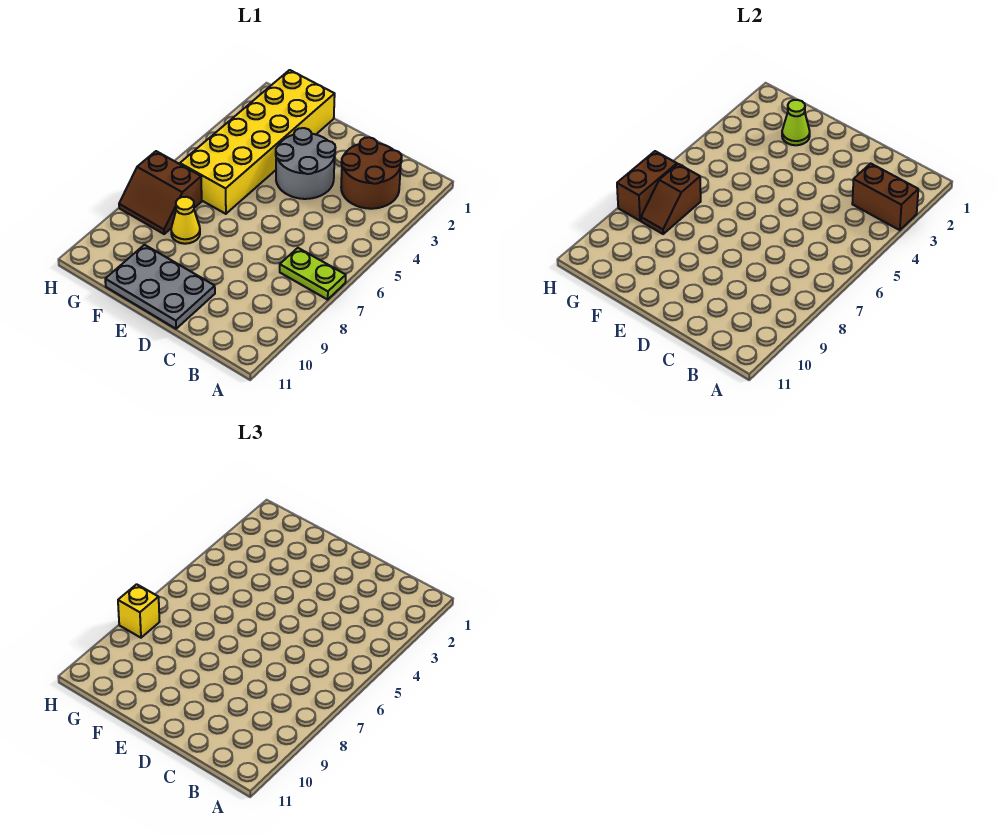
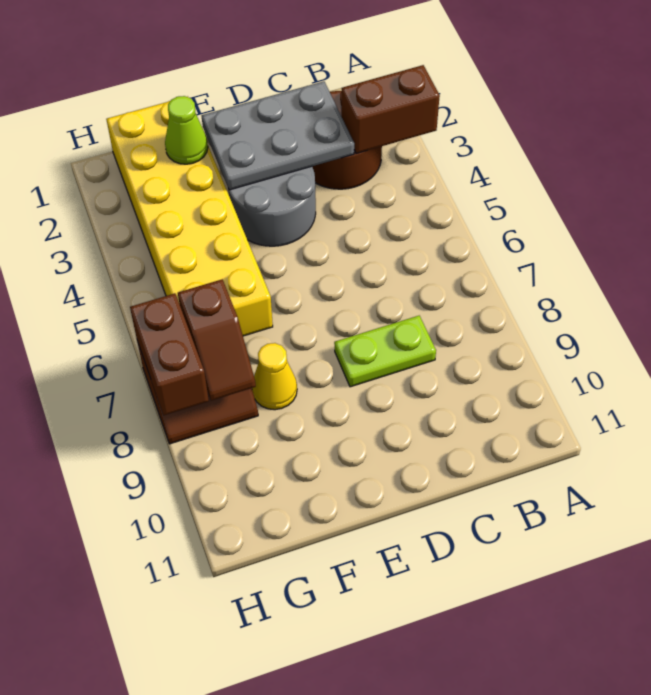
lime plate A7:B7 level 1 -> lime plate C8:D8 level 1
grey plate D10:F11 level 1 -> grey plate C2:E3 level 2
yellow brick H8 level 3 -> none

